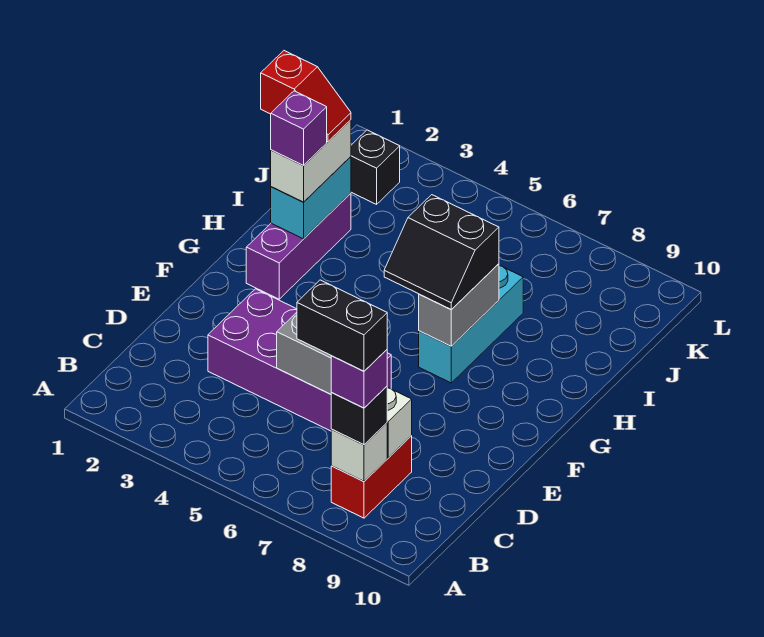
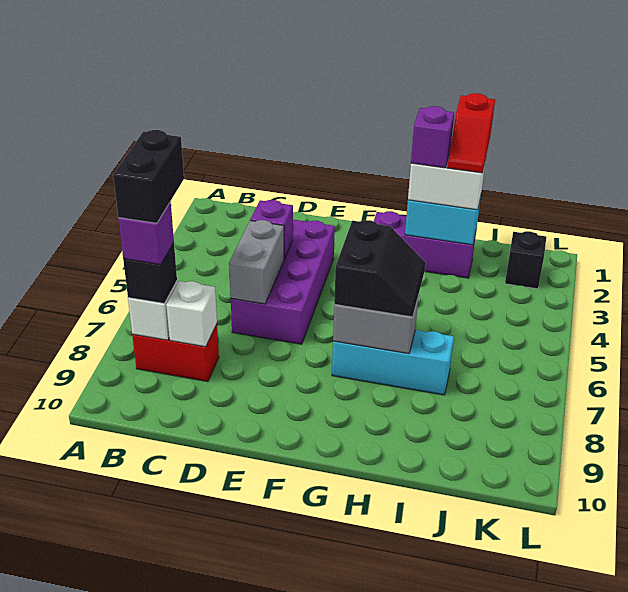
none -> purple brick D4 level 2
black slope G6:H7 level 3 top H -> black slope G6:H7 level 3 top G

